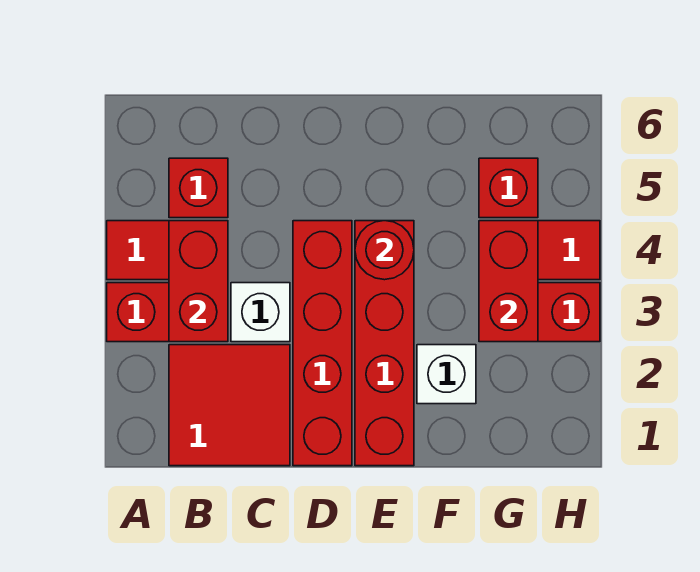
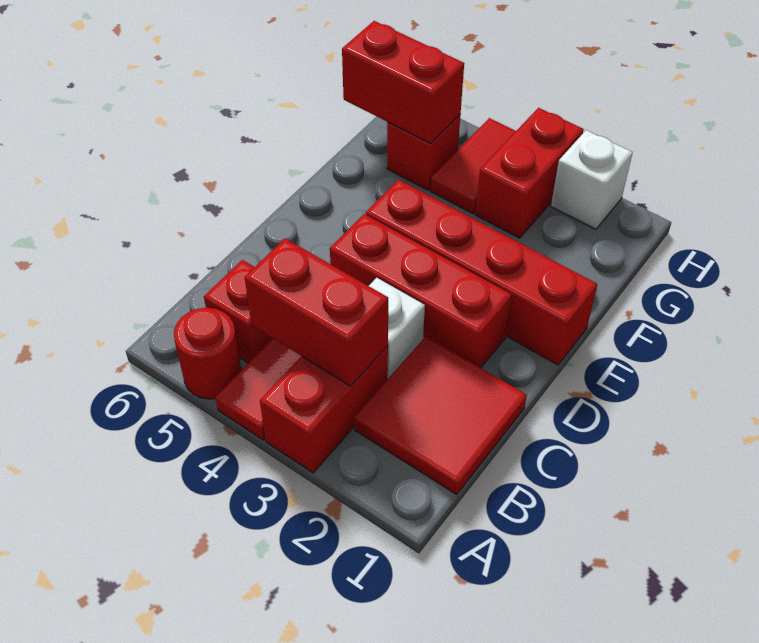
red brick D1:D4 level 1 -> red brick D2:D4 level 1
red round brick E4 level 2 -> red round brick A5 level 1
white brick F2 level 1 -> white brick H2 level 1
red brick G3:G4 level 2 -> red brick G5:G6 level 2

